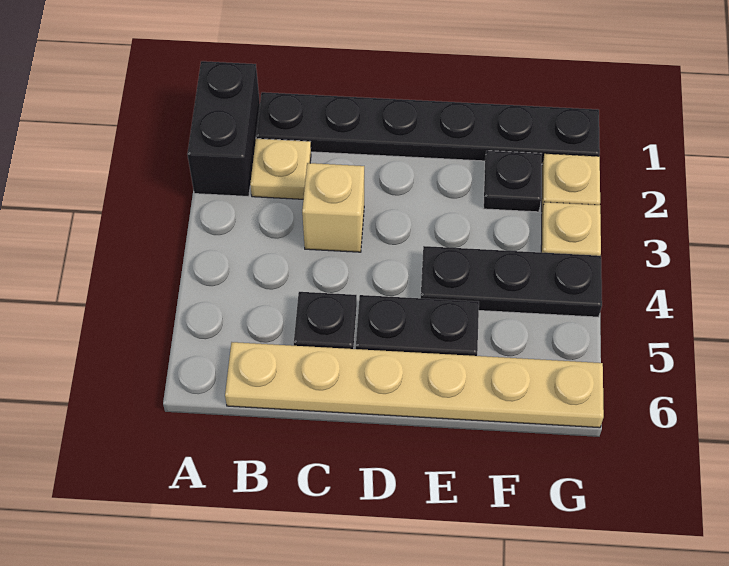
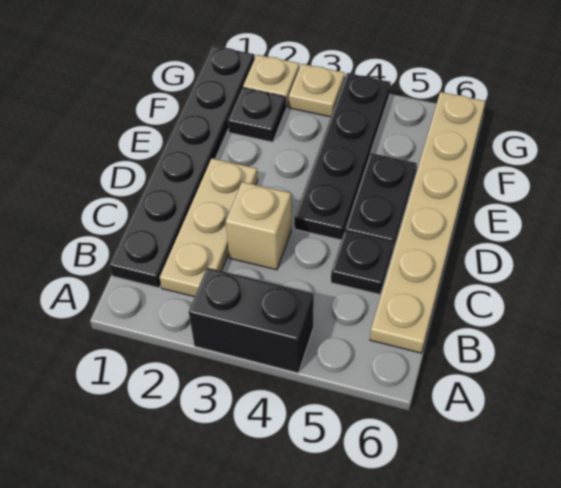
black brick A1:A2 level 1 -> black brick A3:A4 level 1
tan plate B2 level 1 -> tan plate B2:D2 level 1
black plate E4:G4 level 1 -> black plate D4:G4 level 1

